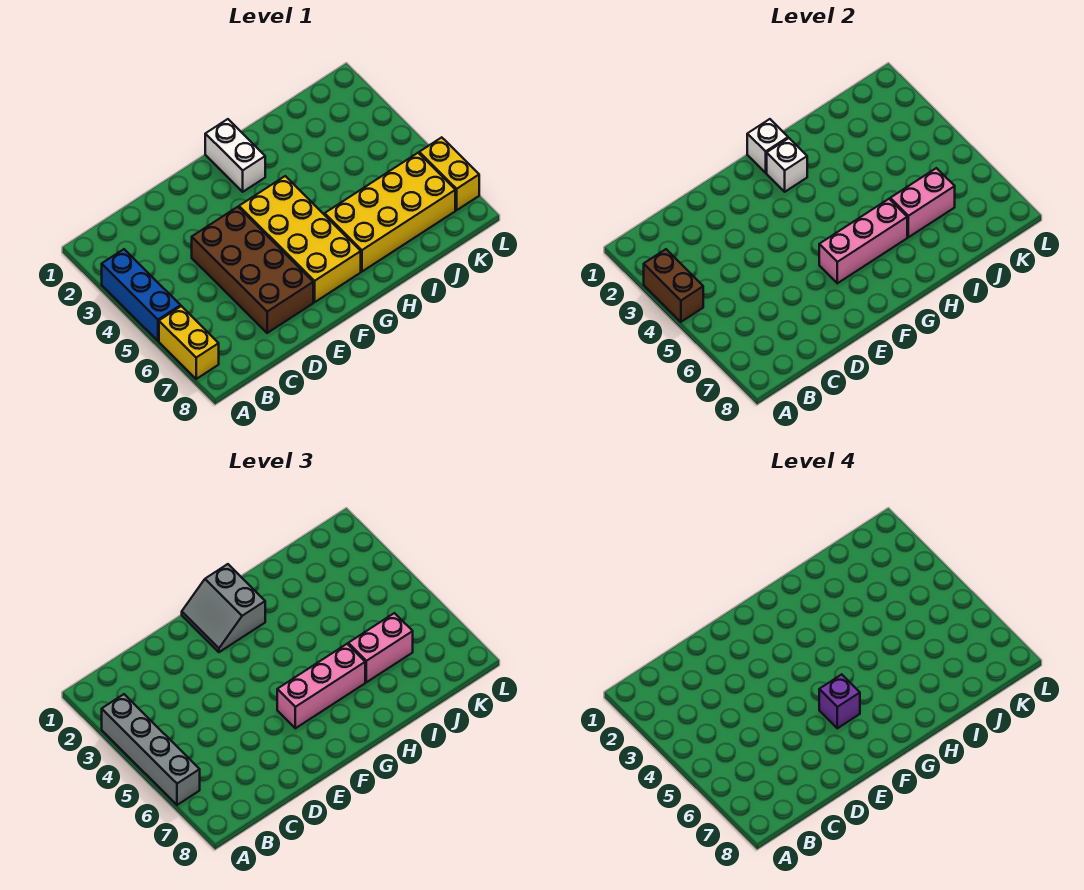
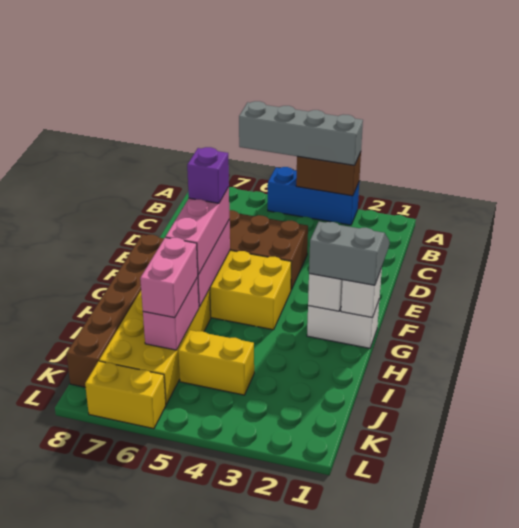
yellow brick A6:A7 level 1 -> yellow brick J4:J5 level 1
none -> brown brick F8:K8 level 1

